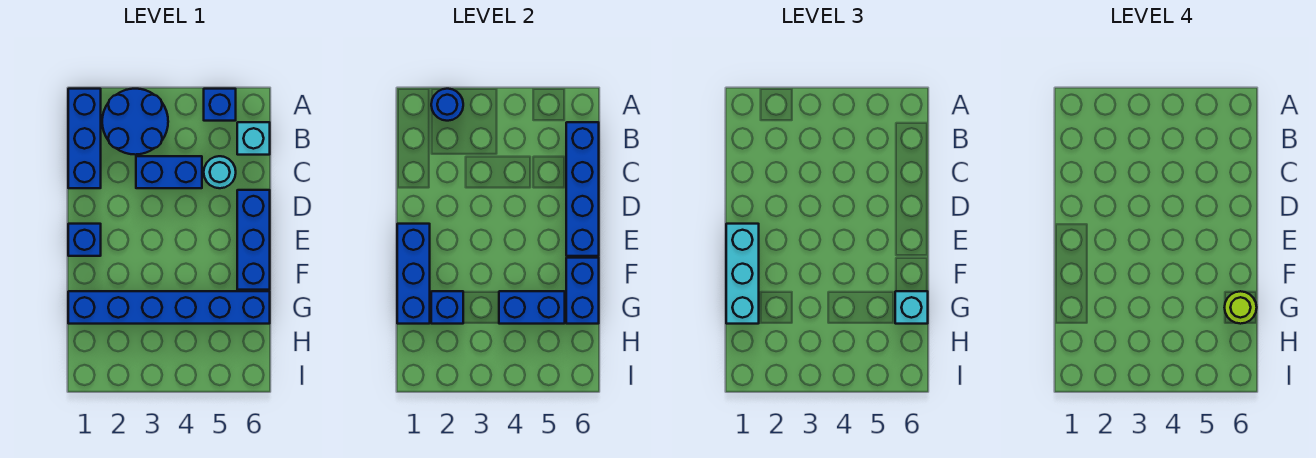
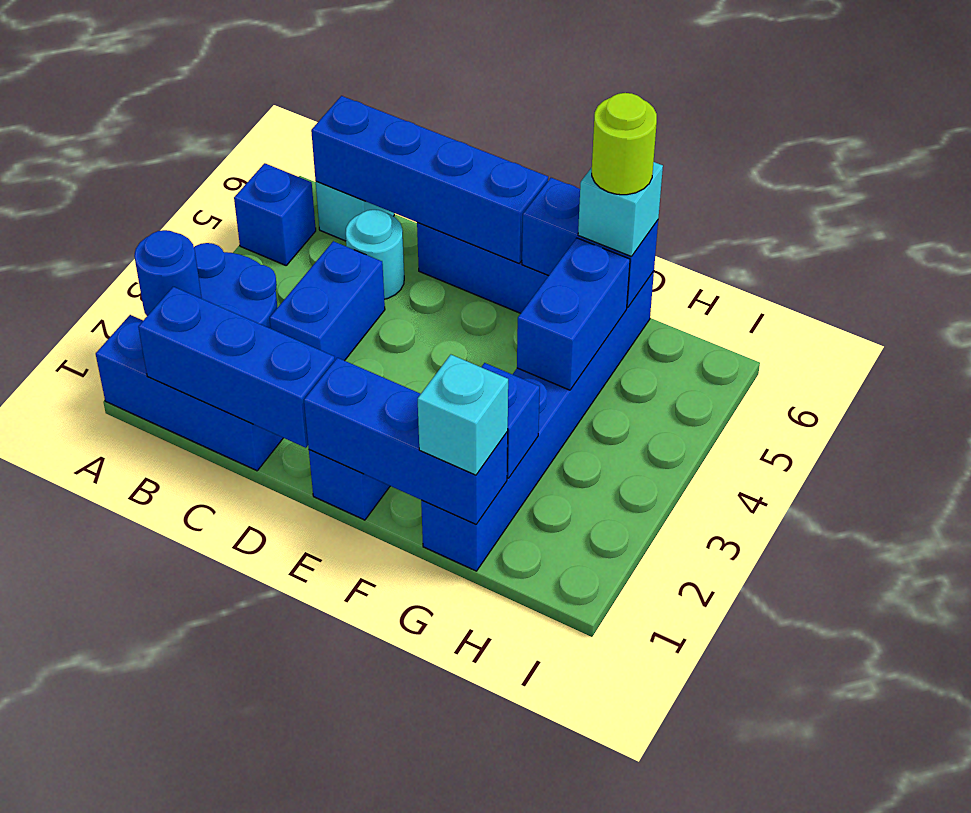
none -> blue brick B1:D1 level 2
cyan brick E1:G1 level 3 -> cyan brick G1 level 3

